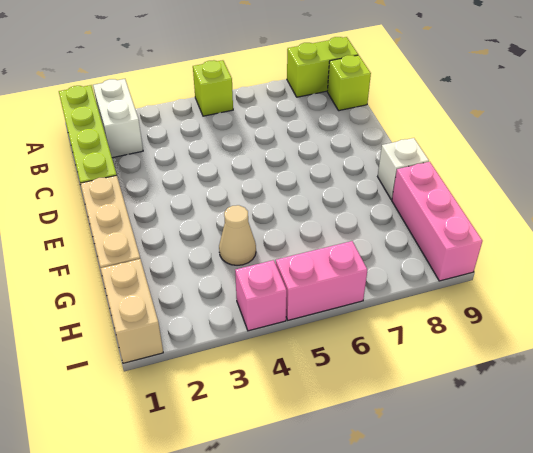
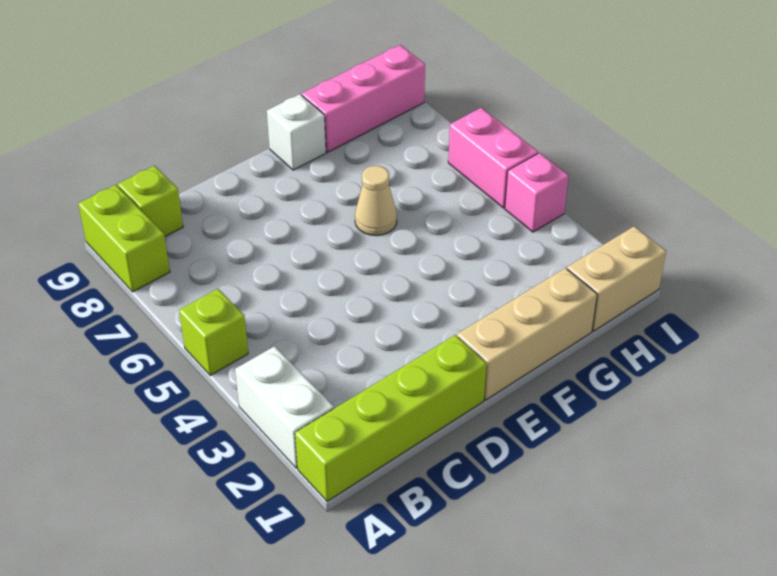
white brick A2:B2 level 1 -> white brick A2:A3 level 1
tan cone G4 level 1 -> tan cone F6 level 1

